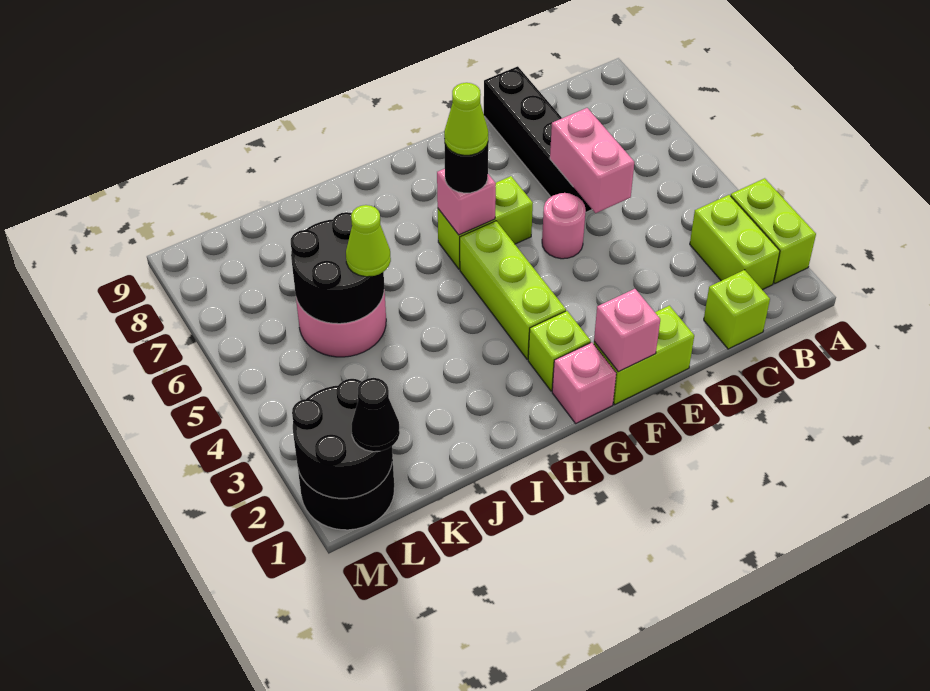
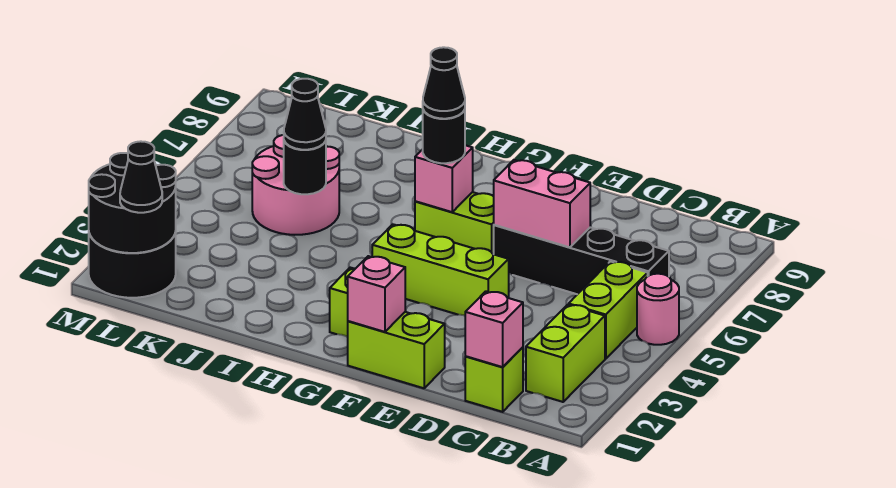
lime brick A2:A3 level 1 -> lime brick B4:B5 level 1
pink brick D5:D6 level 2 -> pink brick D6:E6 level 2
black brick D6:D9 level 1 -> black brick B6:E6 level 1
pink round brick E5 level 1 -> pink round brick A5 level 1
pink brick G1 level 1 -> pink brick C1 level 2
lime brick G3:G5 level 1 -> lime brick E4:G4 level 1
lime cone G6 level 4 -> black cone G6 level 4
black round brick J5:K6 level 2 -> black round brick J5 level 2
lime cone J5 level 3 -> black cone J5 level 3

